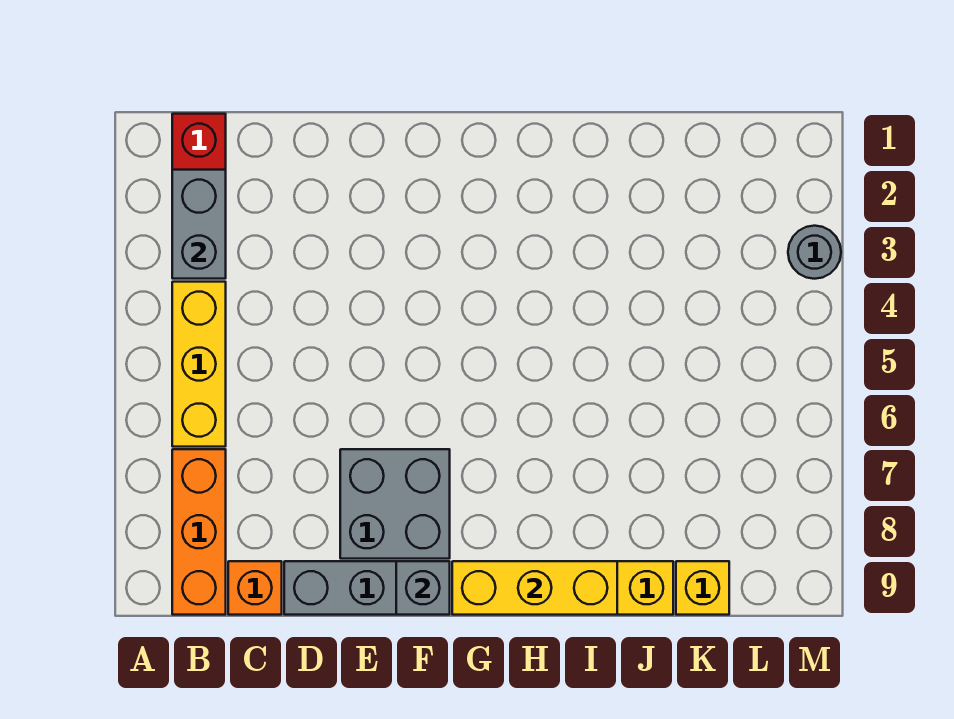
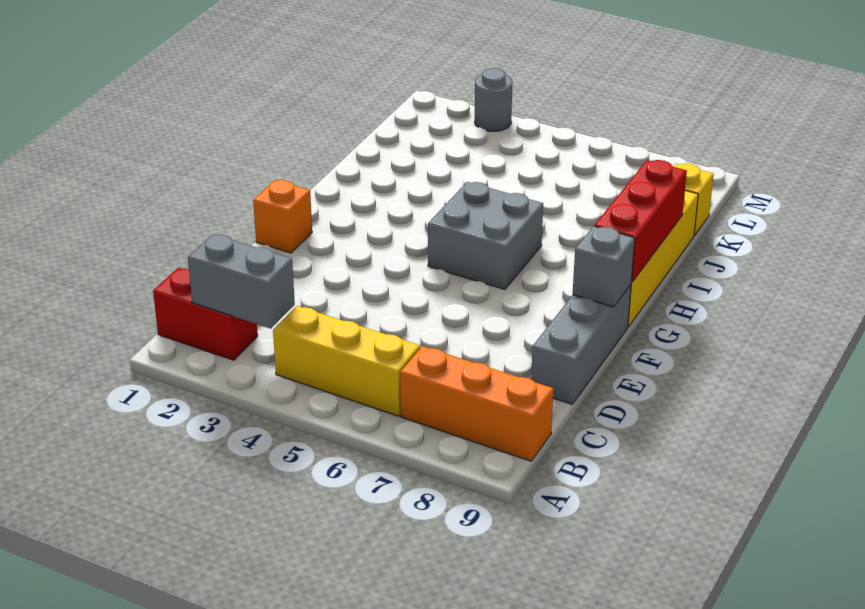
orange brick C9 level 1 -> orange brick F1 level 1
grey brick E7:F8 level 1 -> grey brick G5:H6 level 1
yellow brick G9:I9 level 2 -> red brick G9:I9 level 2

